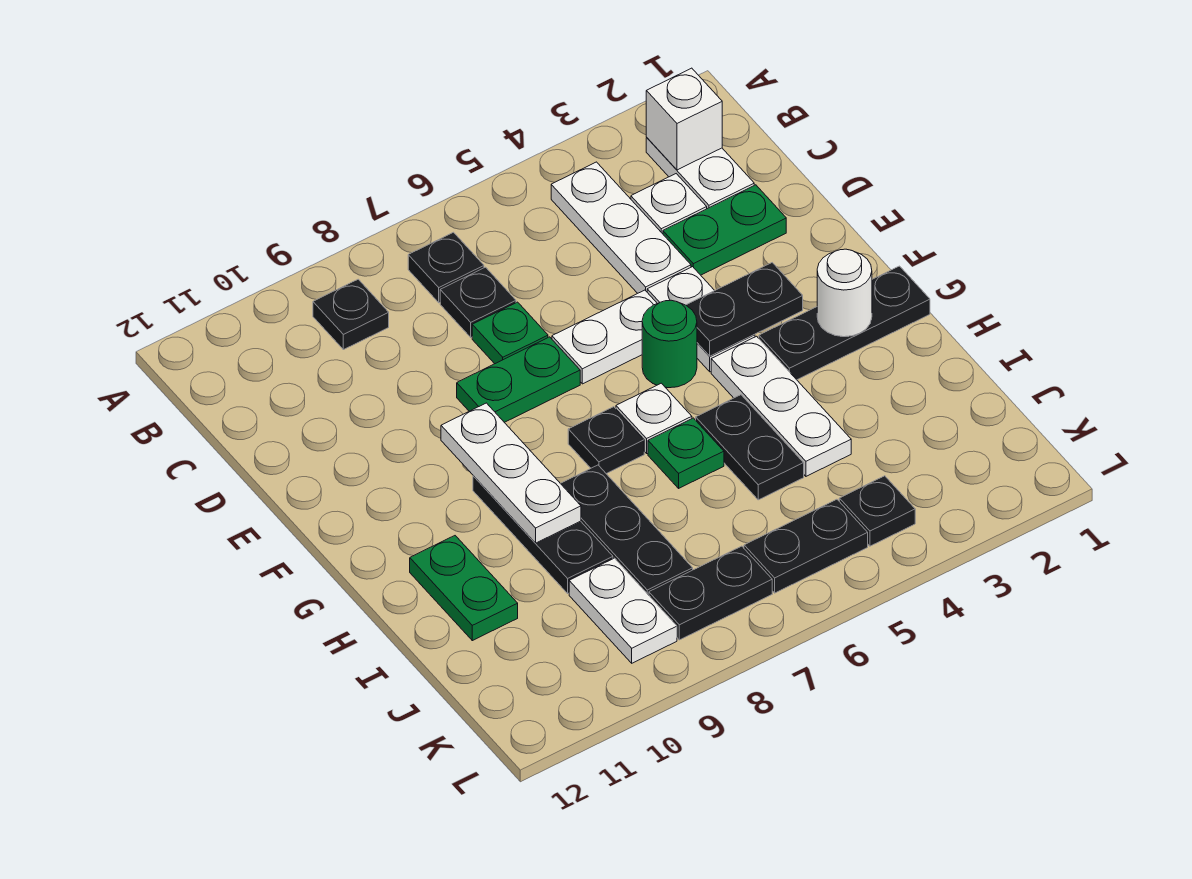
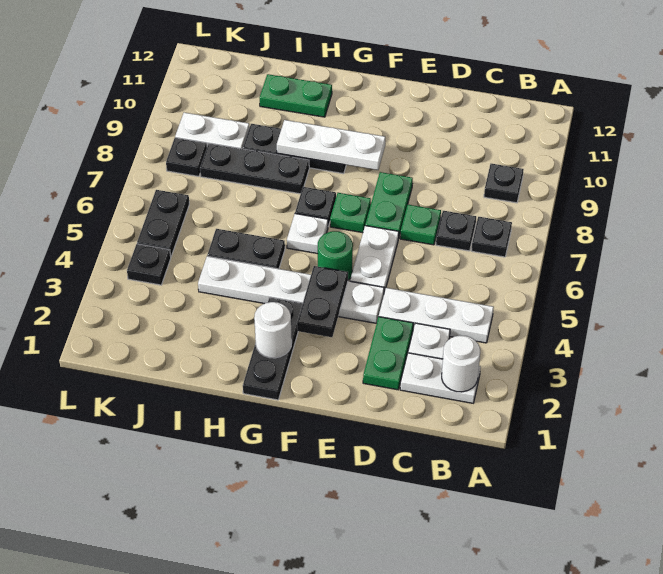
white brick B2 level 2 -> white round brick B2 level 2
green plate H6 level 1 -> green plate F7 level 1
black plate K7:K8 level 1 -> black plate K8 level 1

